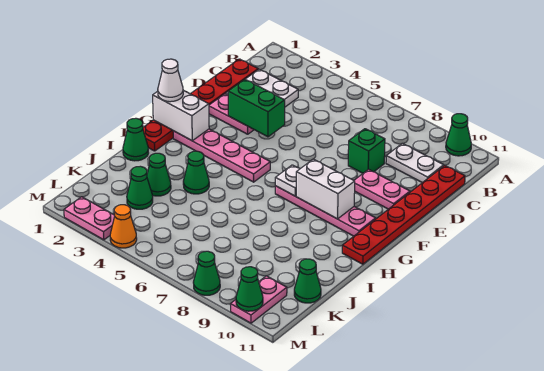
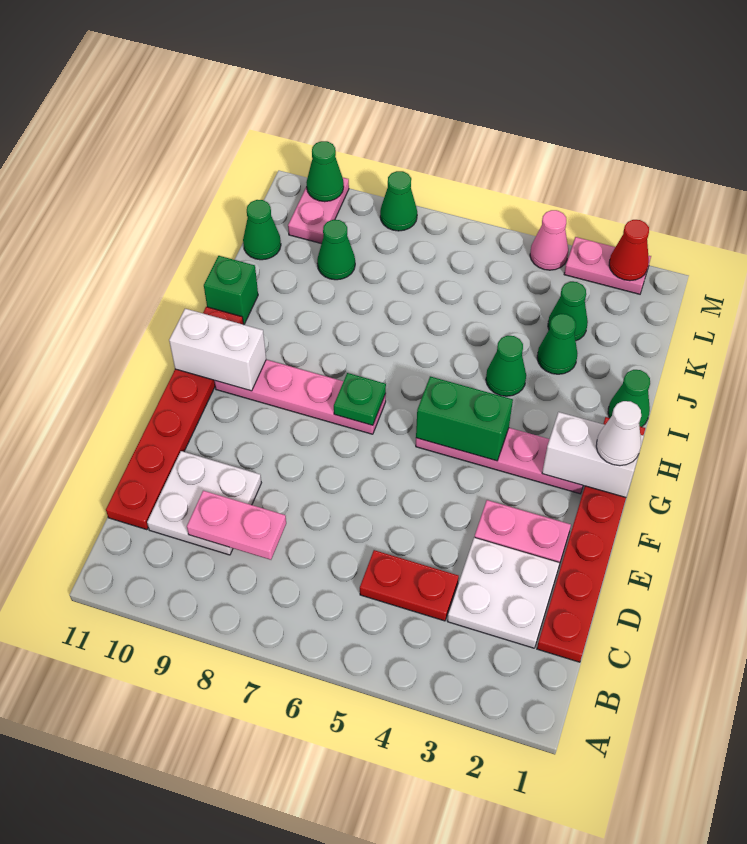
green cone A10 level 1 -> green cone K9 level 1
none -> red plate C4:C5 level 1
white plate C9:C10 level 1 -> white plate C9:D10 level 1
green brick D8 level 1 -> green brick I11 level 1
green brick E3:E4 level 2 -> green brick G4:G5 level 2
pink plate E9:E10 level 1 -> pink plate C8:C9 level 2
white plate G7 level 2 -> green plate G7 level 2
white brick G8:G9 level 2 -> white brick G10:G11 level 2
none -> red cone M2 level 2
orange cone M4 level 1 -> pink cone M4 level 1

